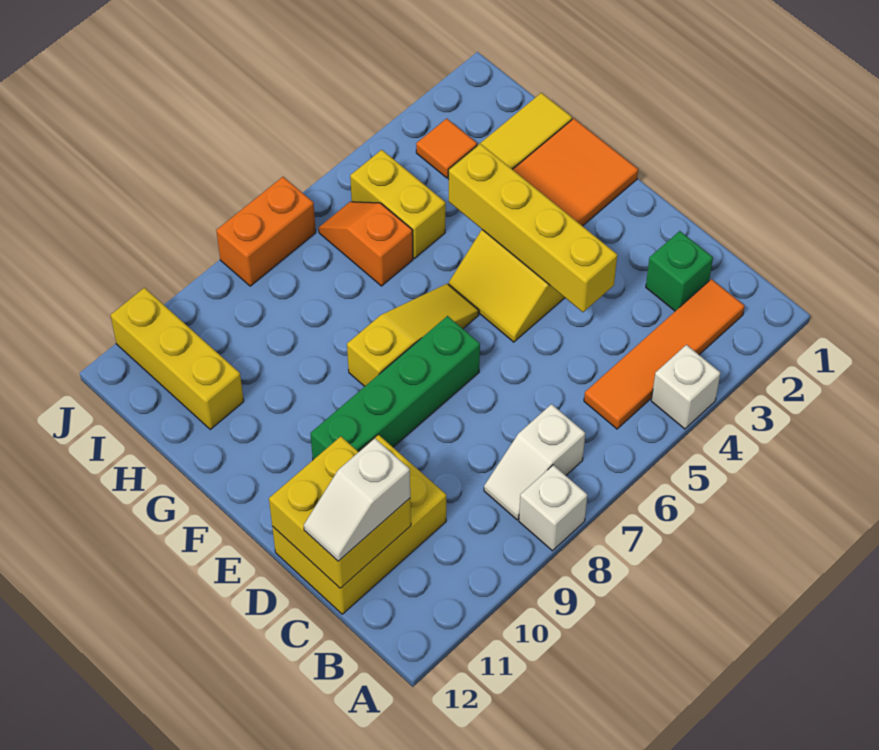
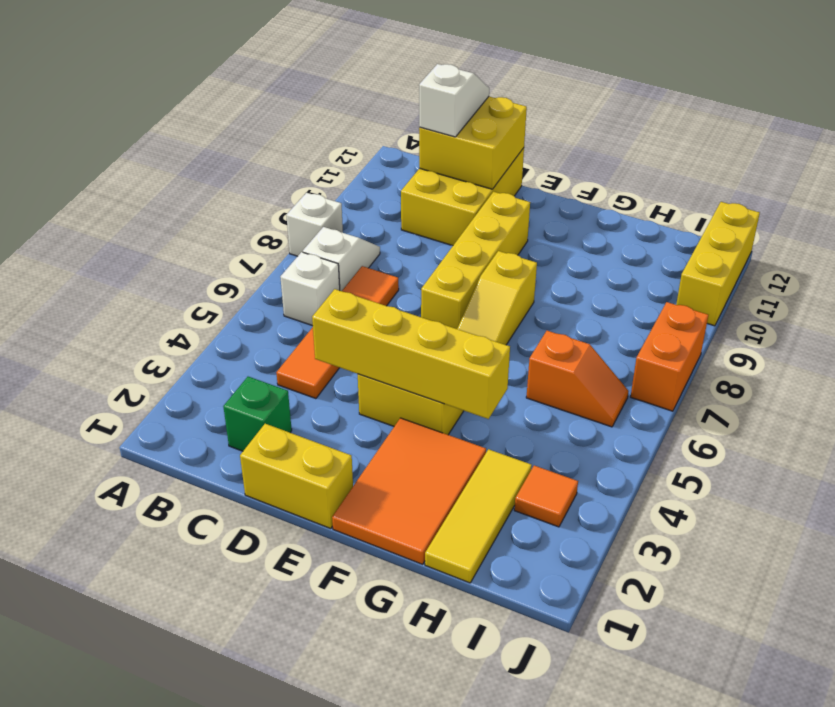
white brick A4 level 1 -> white brick B6 level 1
orange tile B2:B5 level 1 -> orange tile C4:C7 level 1
green brick E7:E10 level 1 -> yellow brick E7:E10 level 1
yellow brick H5:I5 level 1 -> yellow brick D1:E1 level 1
yellow brick H11:J11 level 1 -> yellow brick J10:J12 level 1

